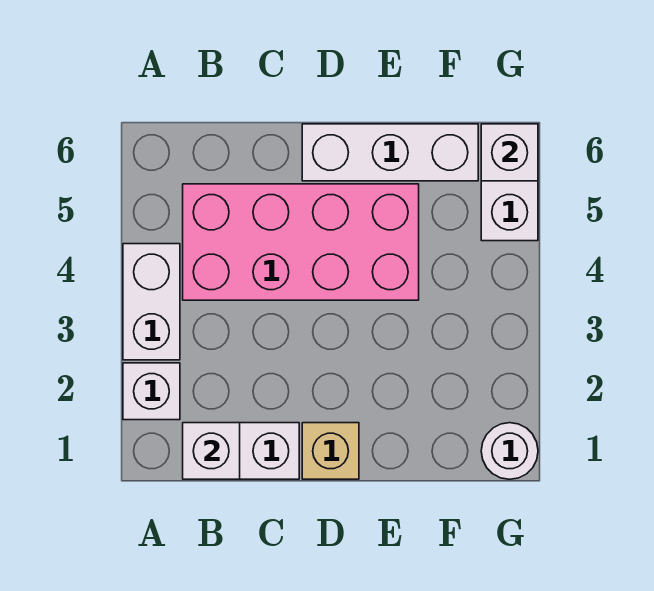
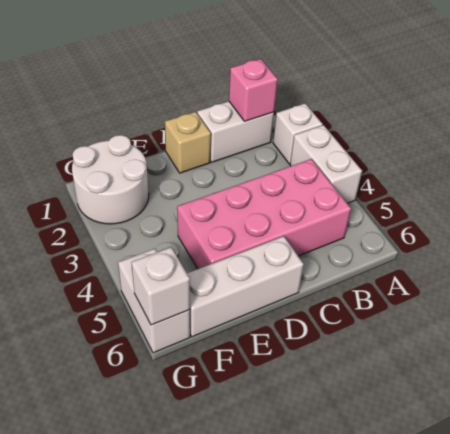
white brick B1 level 2 -> pink brick B1 level 2
white round brick G1 level 1 -> white round brick F1:G2 level 1

